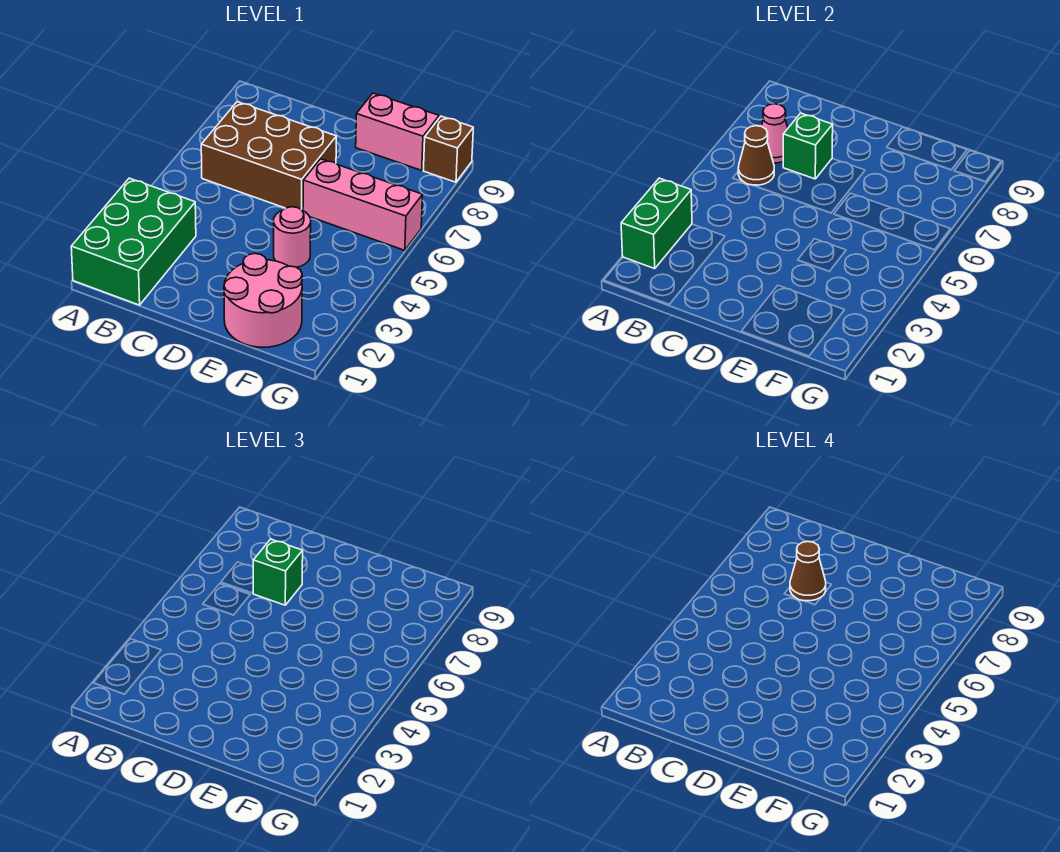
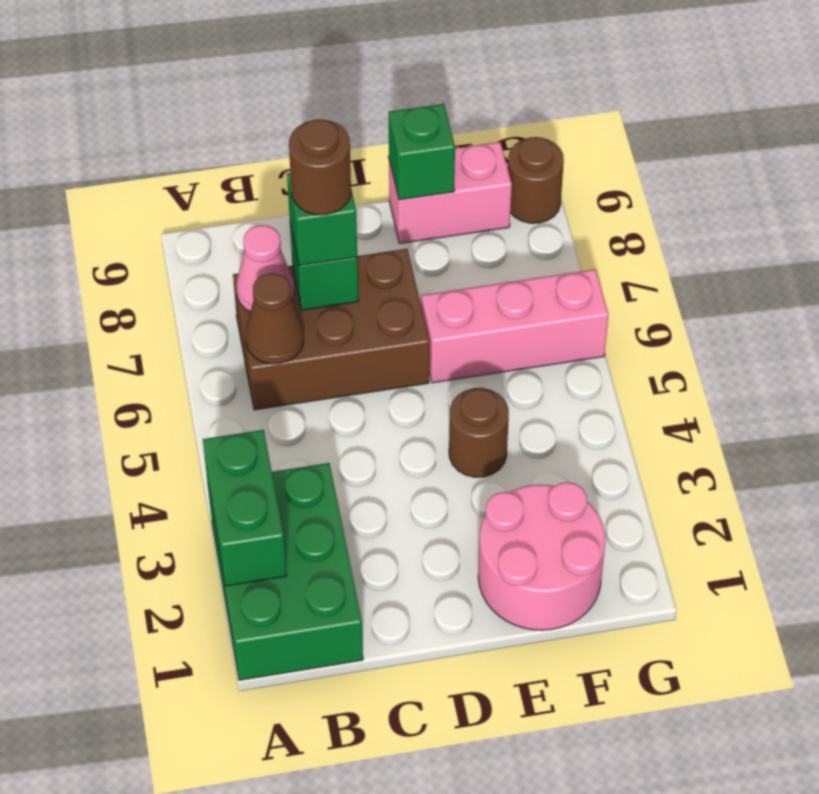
brown cone C7 level 4 -> brown round brick C7 level 4
pink round brick E4 level 1 -> brown round brick E4 level 1
none -> green brick E9 level 2
brown brick G9 level 1 -> brown round brick G9 level 1

